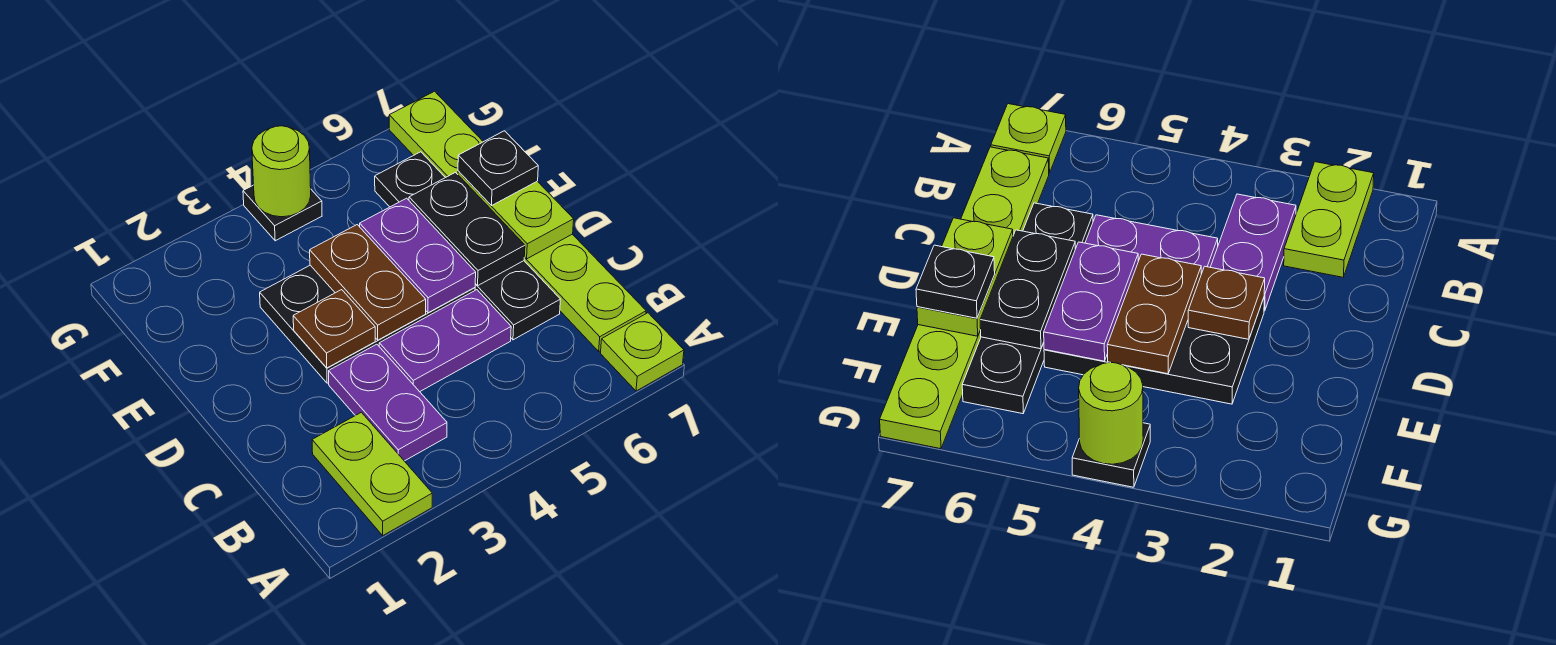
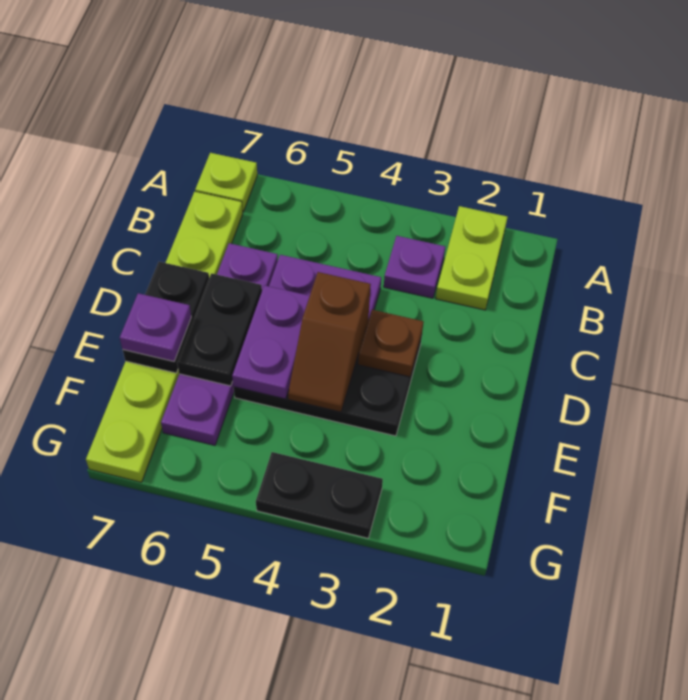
purple plate B3:C3 level 1 -> purple plate B3 level 1
black plate C6:F6 level 1 -> purple plate C6:F6 level 1
brown plate D4:E4 level 2 -> brown slope D4:E4 level 2 top D
lime plate D7:E7 level 2 -> black plate D7:E7 level 2
black plate E7 level 3 -> purple plate E7 level 3
black plate G4 level 1 -> black plate G3:G4 level 1
lime round brick G4 level 2 -> none

